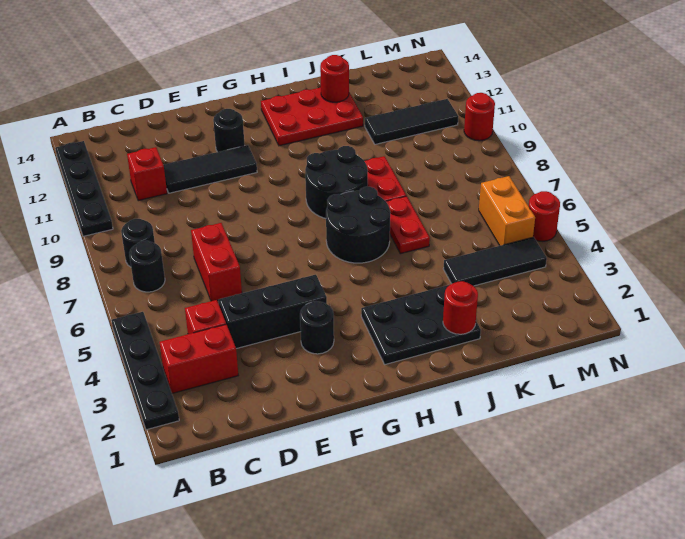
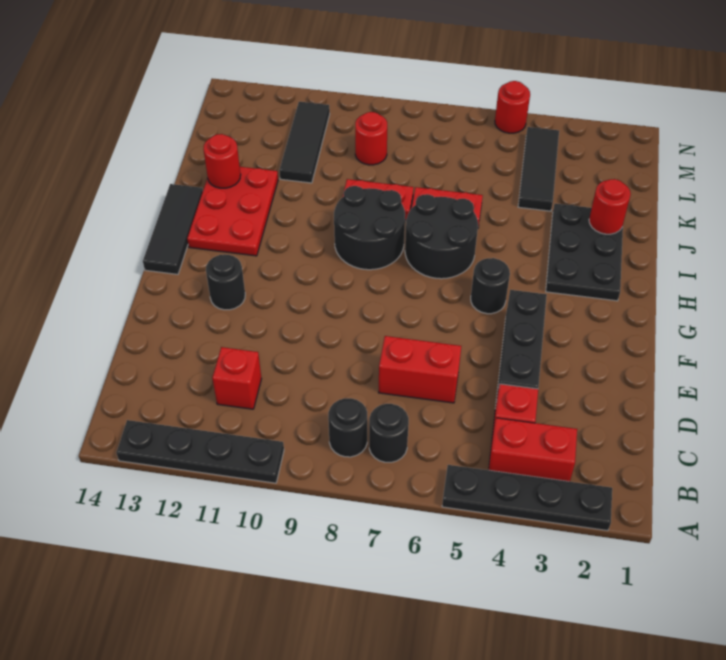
red brick B3:C3 level 1 -> red brick B3:B4 level 1
black tile D11:F11 level 1 -> black tile G14:I14 level 1
black round brick F3 level 1 -> black round brick G5 level 1
orange brick M5:M6 level 1 -> none
red round brick N10 level 1 -> red round brick L9 level 1

